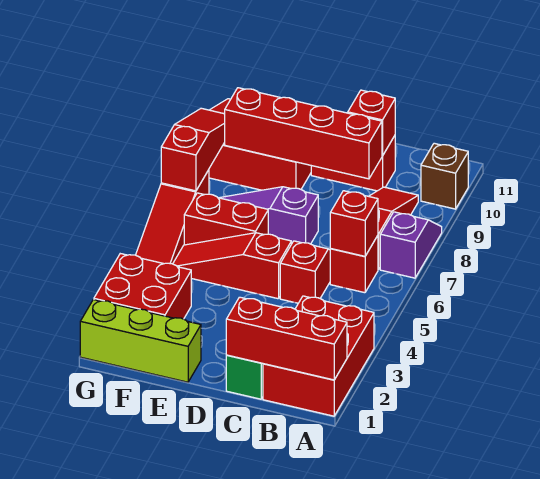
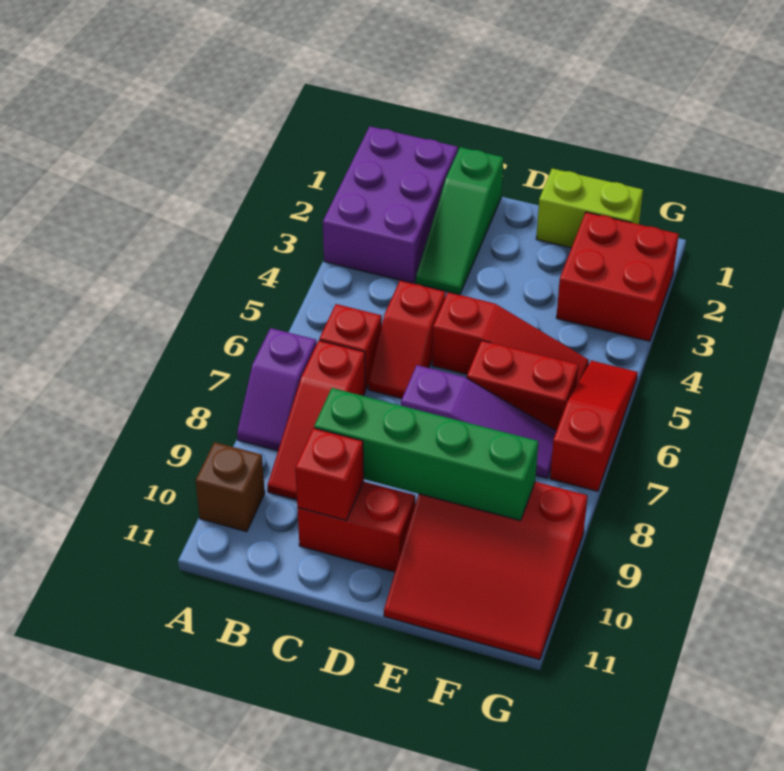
red brick A1:B3 level 1 -> purple brick A1:B3 level 1
red brick A1:C1 level 2 -> none
red brick B6 level 2 -> none
red brick C9:F9 level 2 -> green brick C9:F9 level 2
lime brick E1:G1 level 1 -> lime brick E1:F1 level 1
red slope G7:G9 level 2 top 7 -> none

